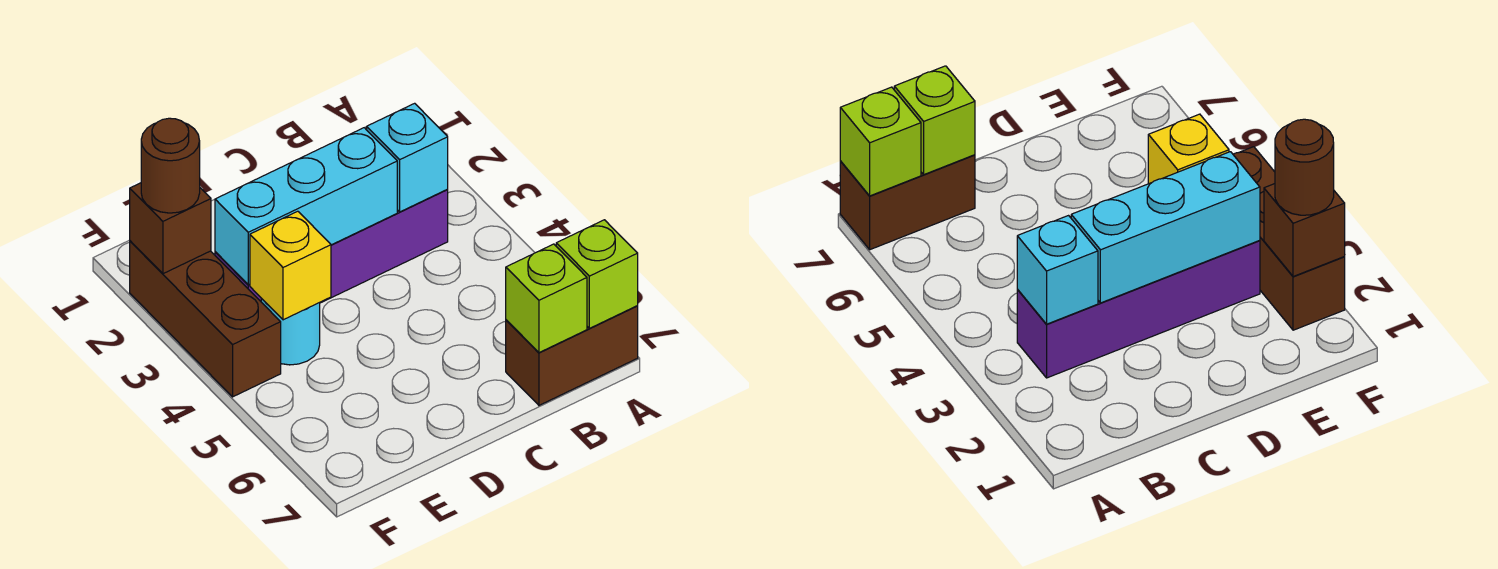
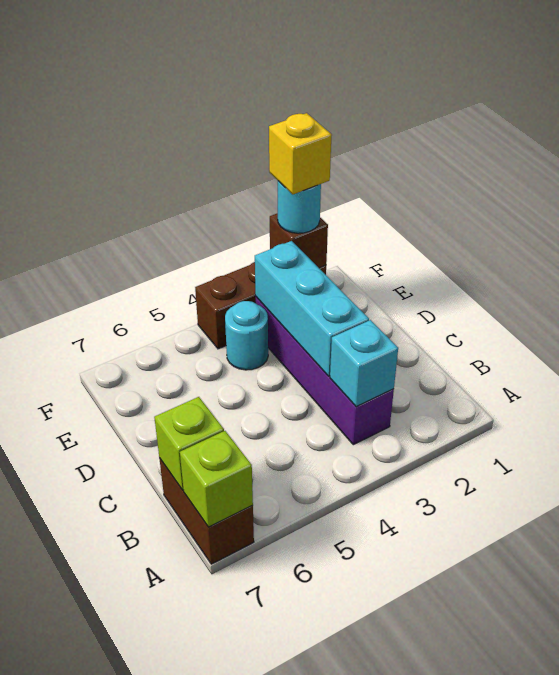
yellow brick E4 level 2 -> yellow brick F2 level 4
brown round brick F2 level 3 -> cyan round brick F2 level 3

